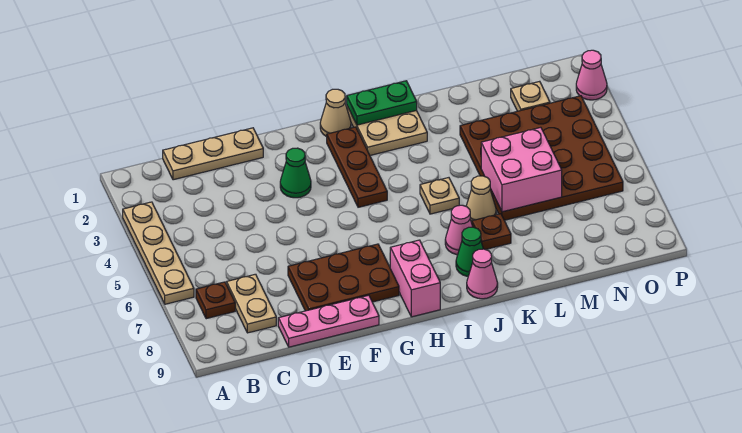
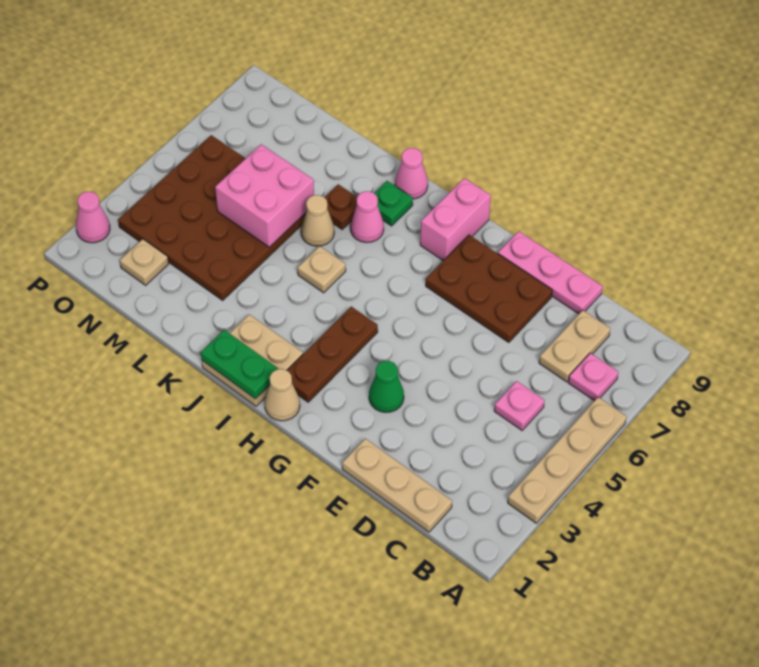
brown plate B7 level 1 -> pink plate B7 level 1
none -> pink plate C5 level 1
green cone J8 level 1 -> green plate J8 level 1

